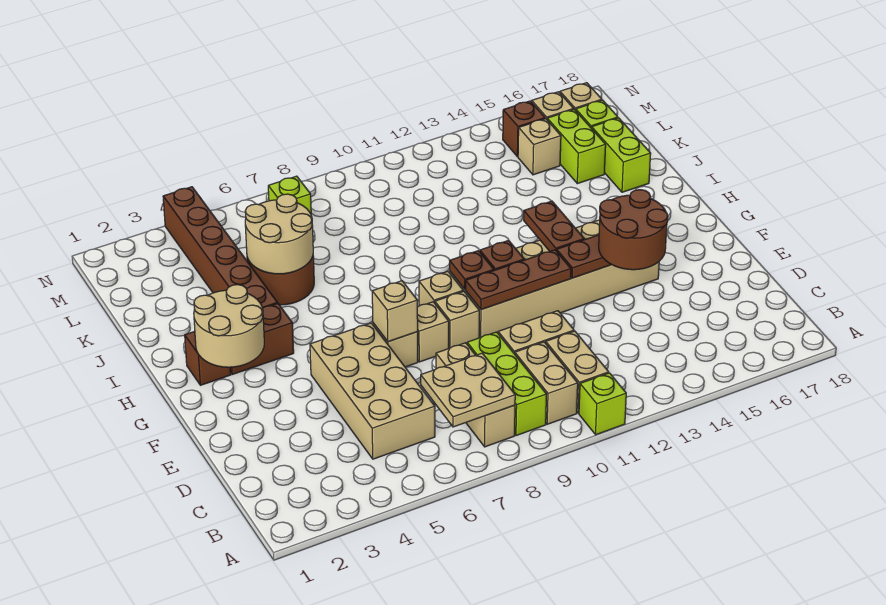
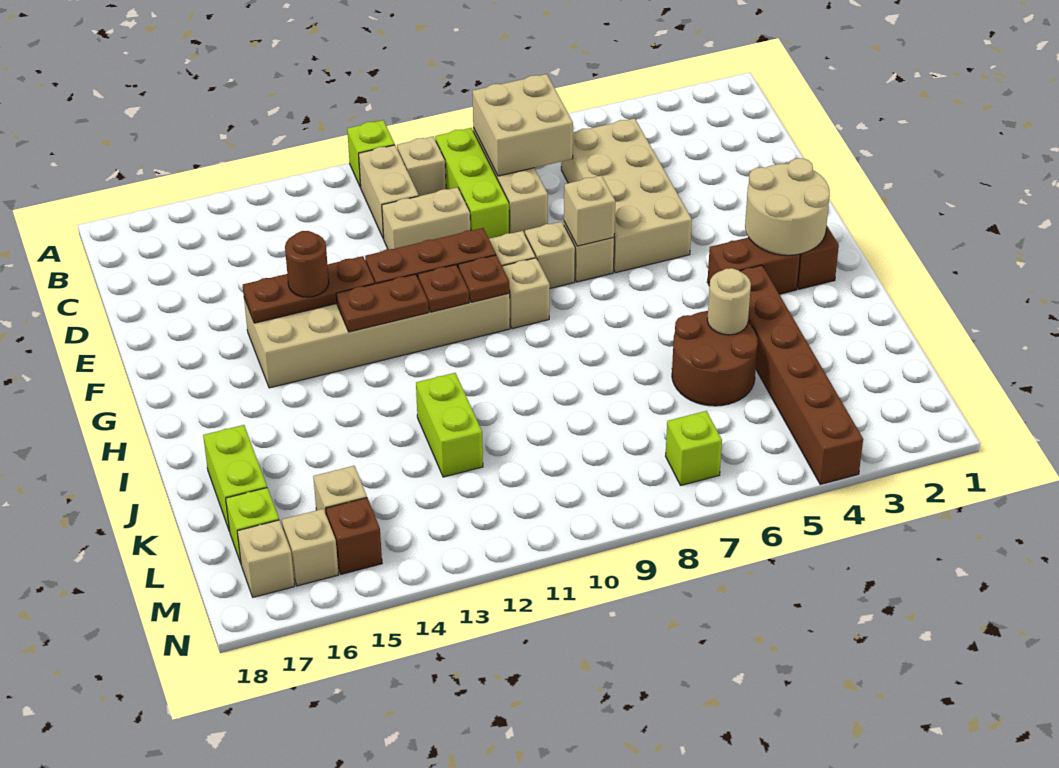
tan plate B7:C8 level 2 -> tan brick B7:C8 level 2
tan brick B10:C10 level 1 -> tan brick B10 level 1
brown round brick E14:F15 level 3 -> brown round brick F14 level 3
brown plate G13:H13 level 2 -> brown plate G12:G13 level 2
tan round brick J5:K6 level 2 -> tan round brick J5 level 2
lime brick K16:L16 level 1 -> lime brick J12:K12 level 1

